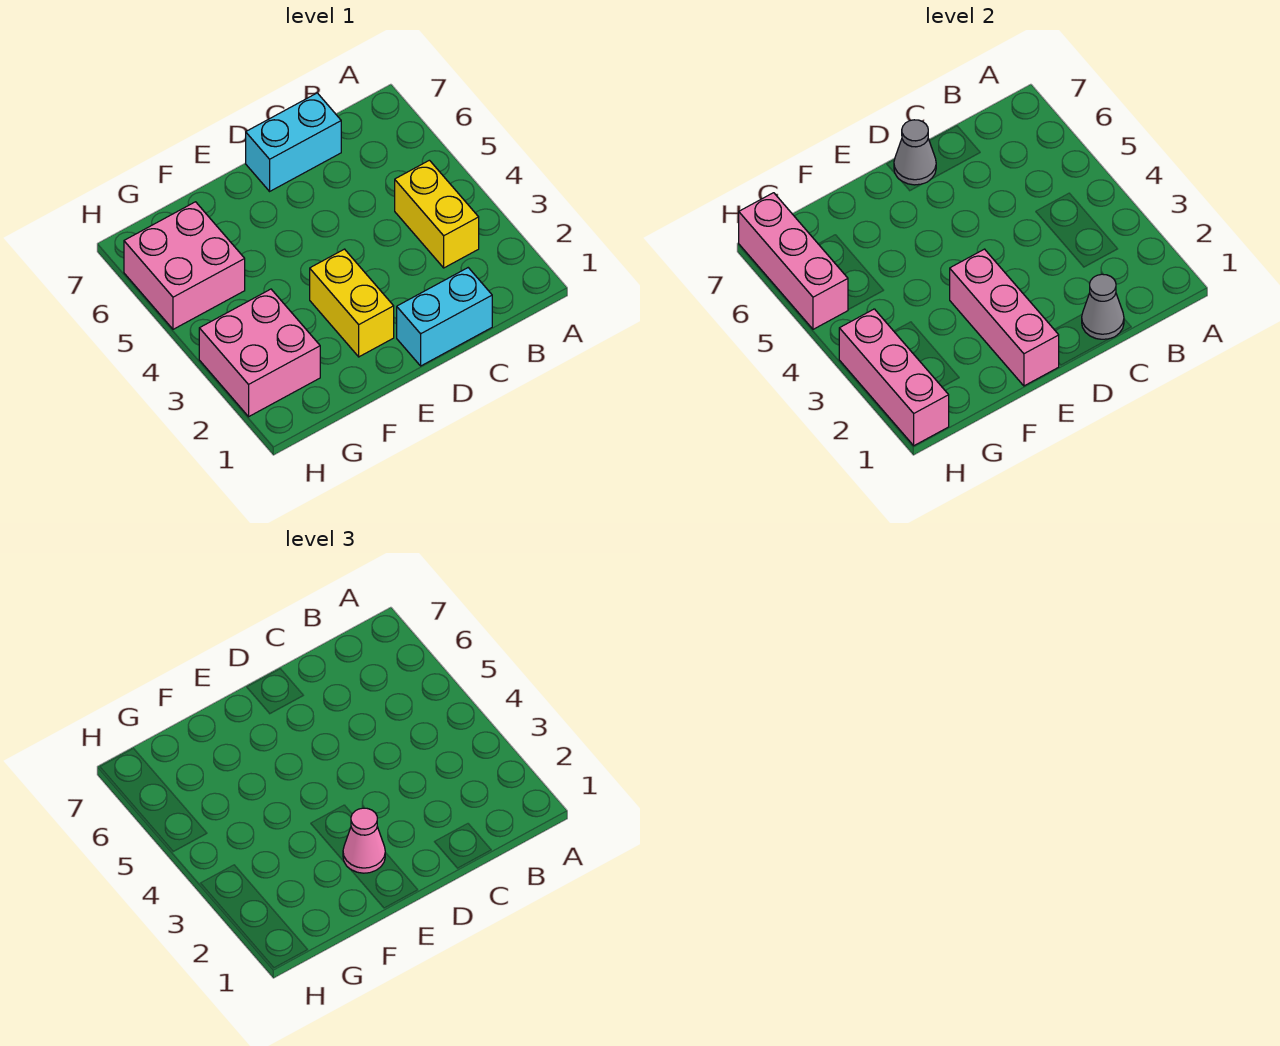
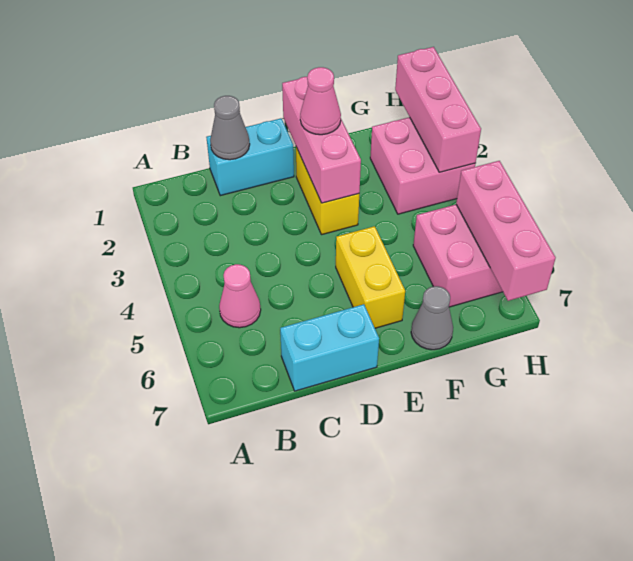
yellow brick B3:B4 level 1 -> yellow brick E5:E6 level 1
none -> pink cone B5 level 1
grey cone D7 level 2 -> grey cone F7 level 1

